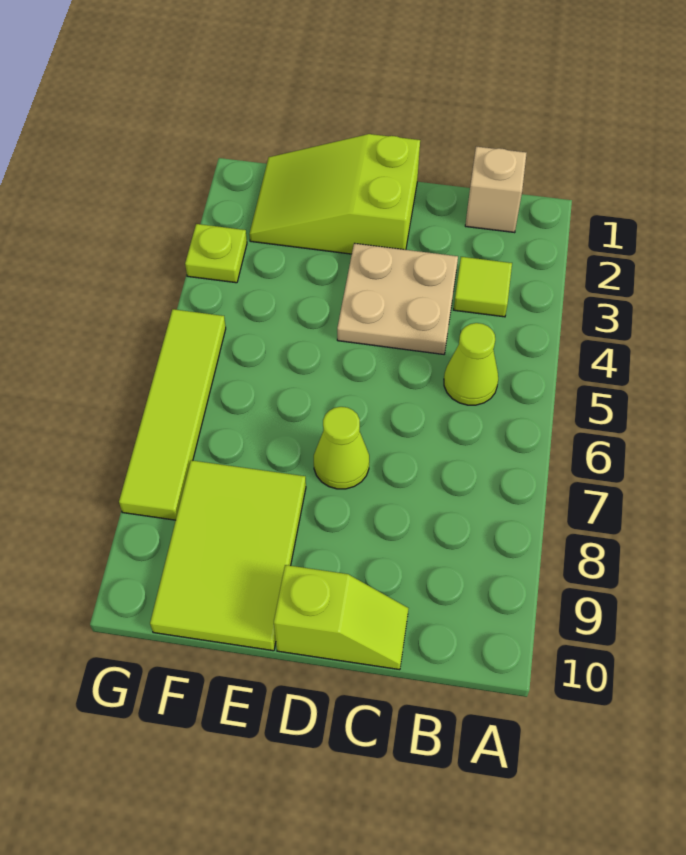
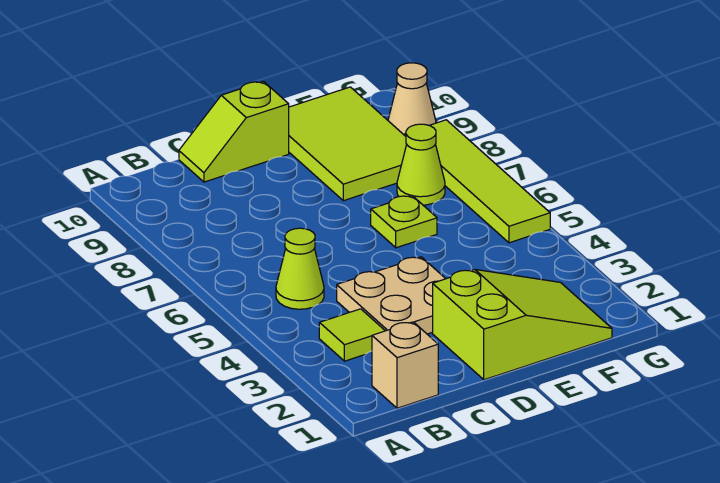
lime cone D7 level 1 -> lime cone F7 level 1
lime plate G3 level 1 -> lime plate E6 level 1
none -> tan cone G9 level 1

